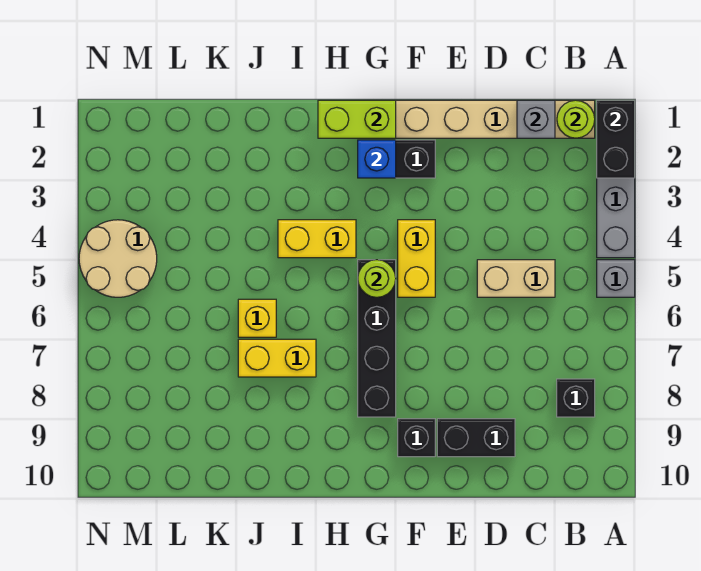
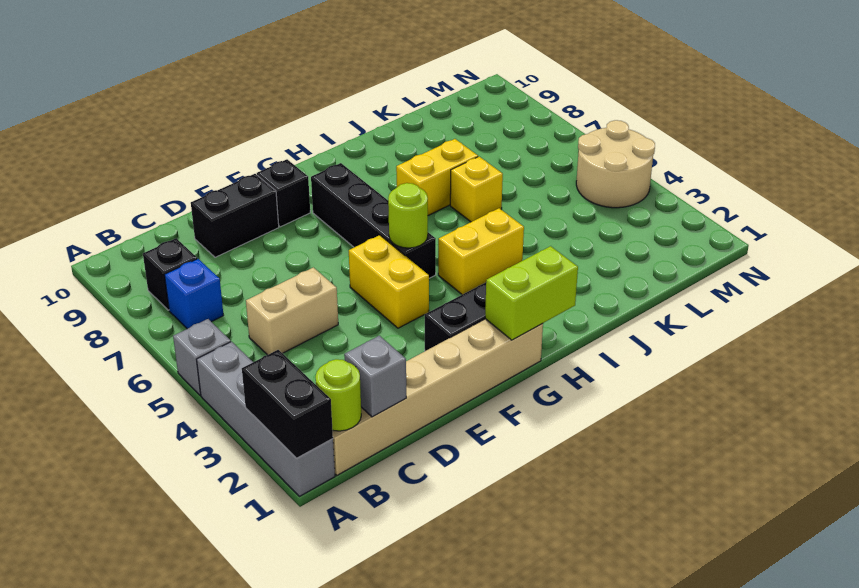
blue brick G2 level 2 -> blue brick B7 level 1

